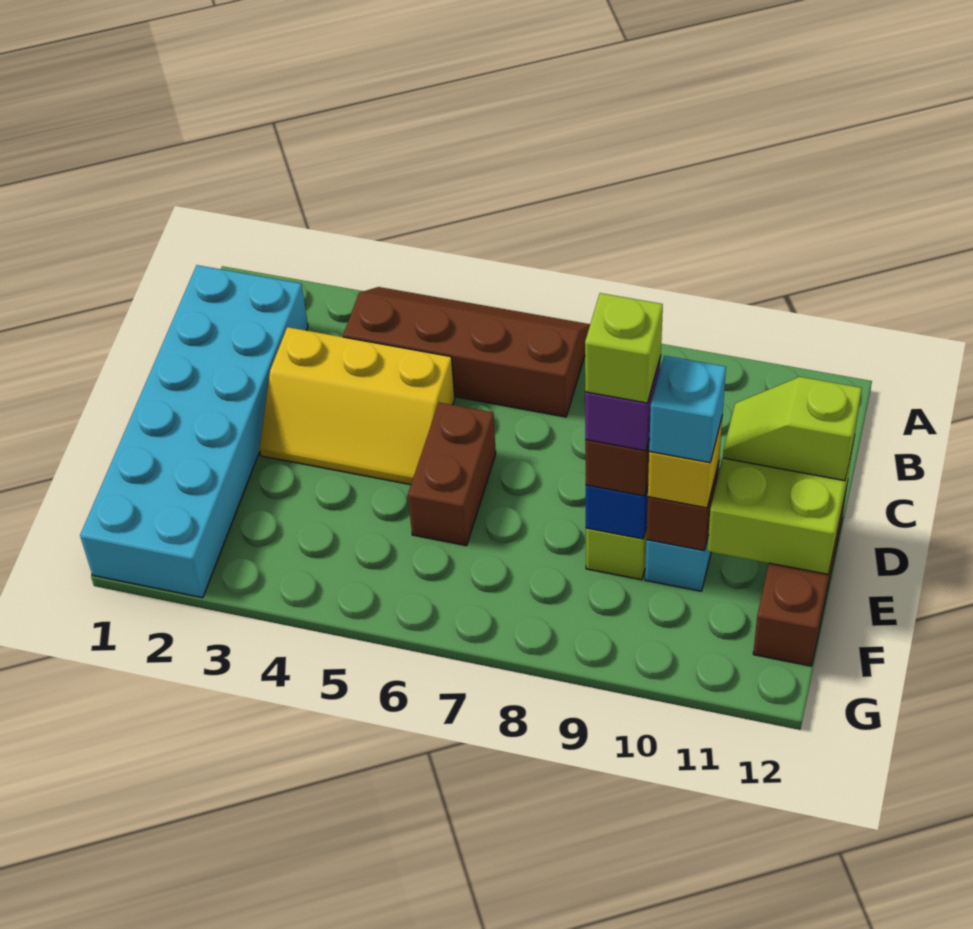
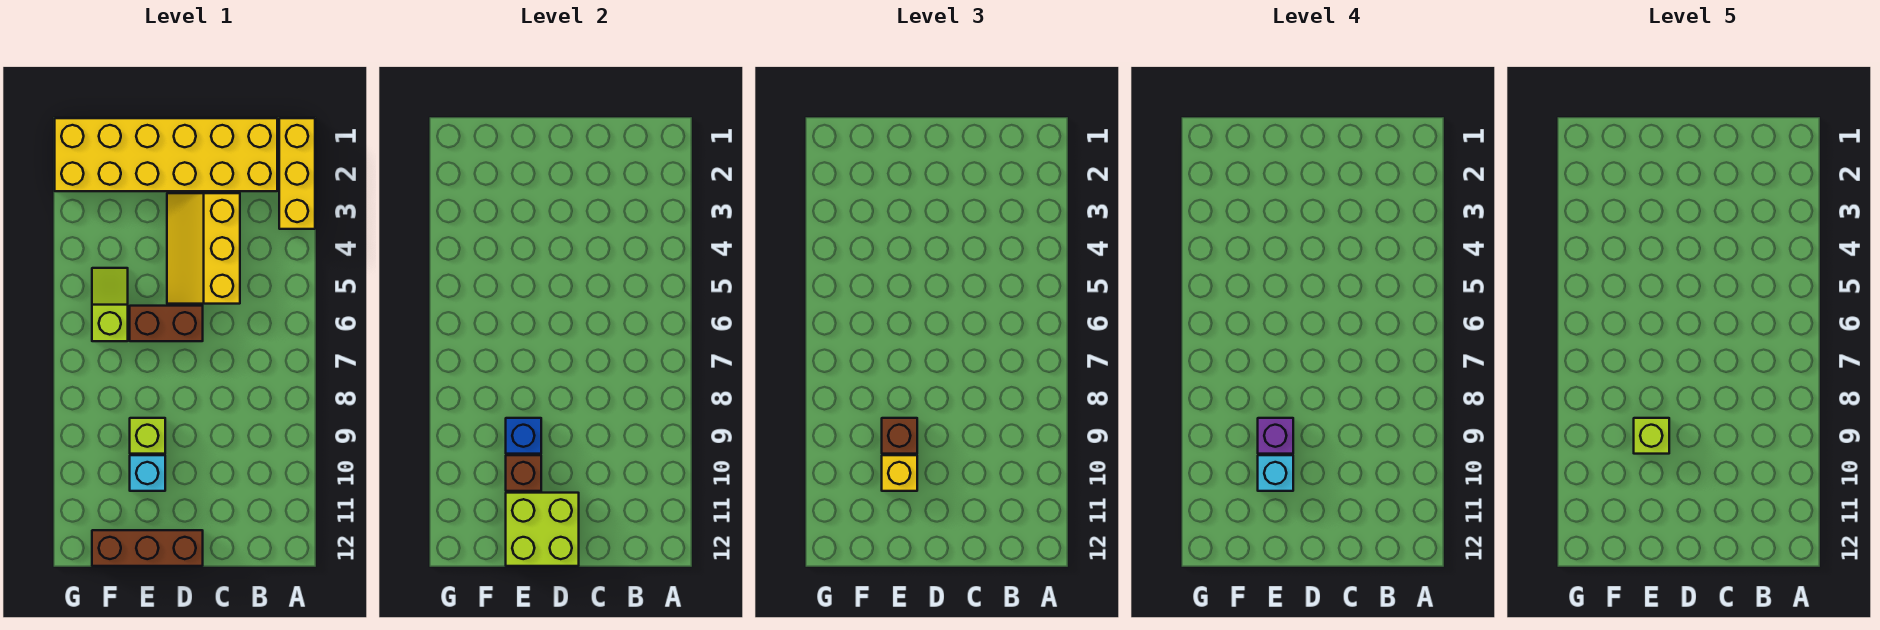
none -> yellow brick A1:A3 level 1
brown slope A4:B7 level 1 top B -> none
cyan brick B1:G2 level 1 -> yellow brick B1:G2 level 1
lime slope D11:D12 level 3 top 12 -> lime slope F5:F6 level 1 top 6

